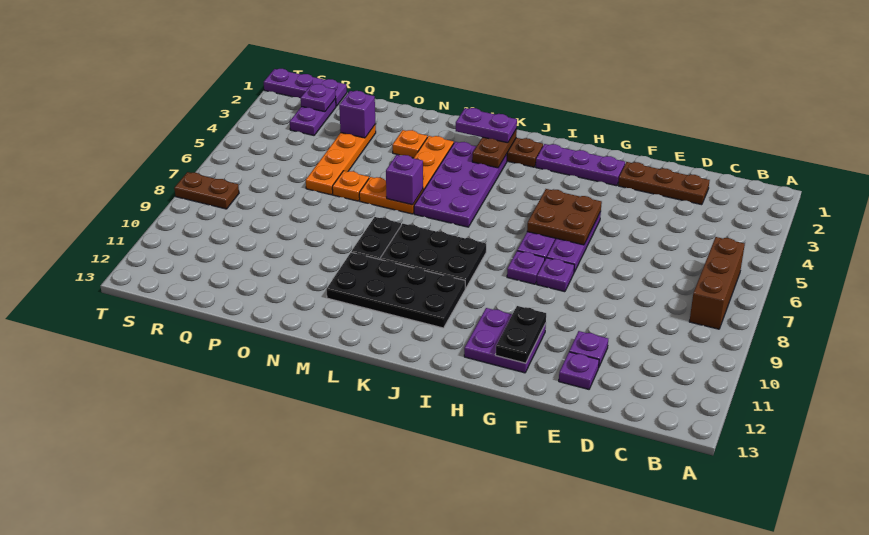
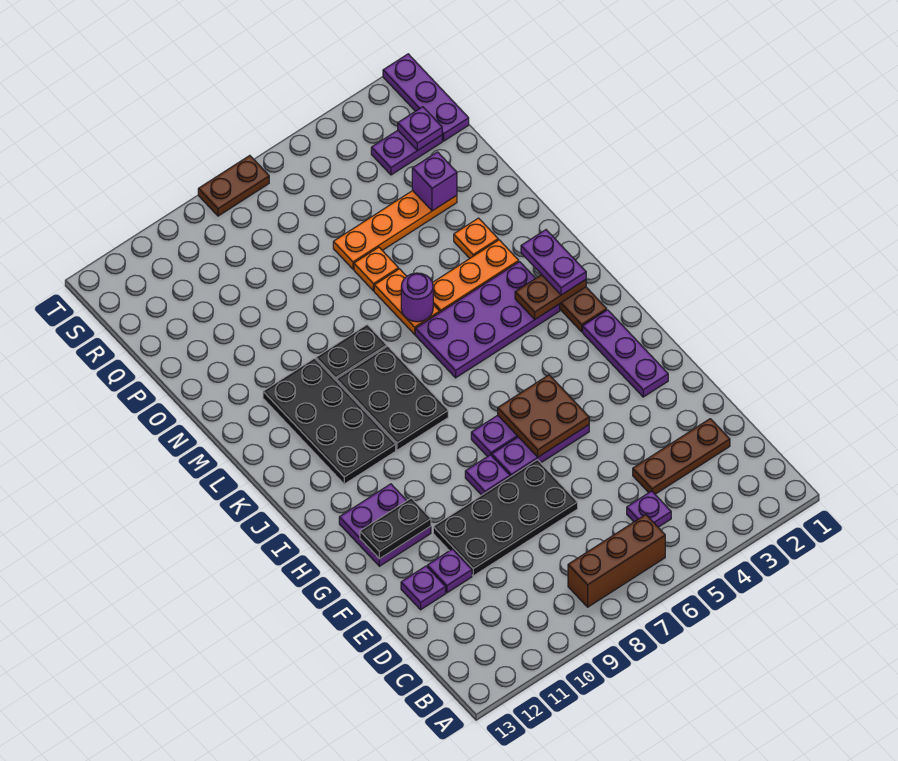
brown plate D2:F2 level 1 -> brown plate D2:D4 level 1
none -> black plate E7:F10 level 1
purple plate H8 level 1 -> purple plate C5 level 1
purple brick M6 level 2 -> purple round brick M6 level 2
brown plate S8:T8 level 1 -> brown plate T7:T8 level 1

